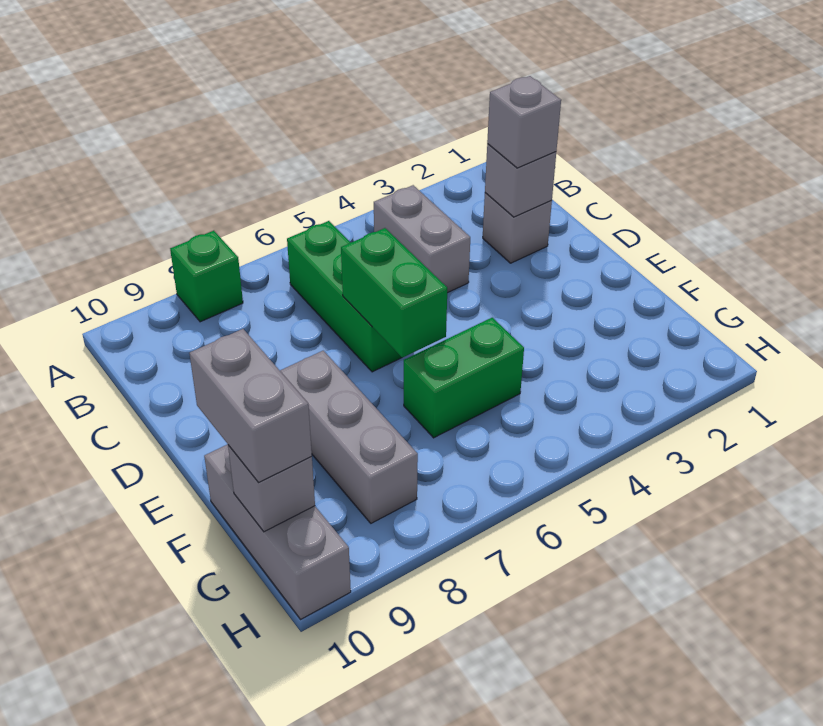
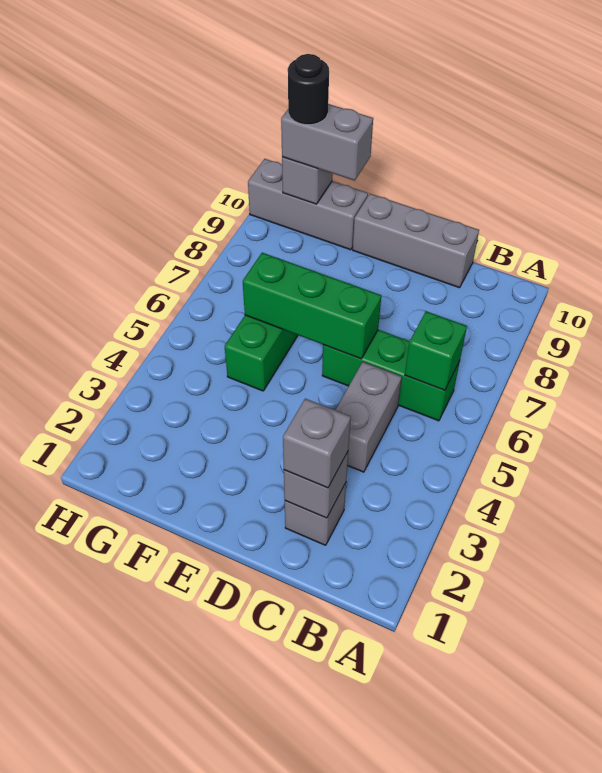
green brick A8 level 1 -> green brick B6 level 2
grey brick B4:C4 level 1 -> grey brick C4:C5 level 1
green brick D6:E6 level 2 -> green brick D6:F6 level 2
grey brick E8:G8 level 1 -> grey brick C10:E10 level 1
none -> black round brick G10 level 4

